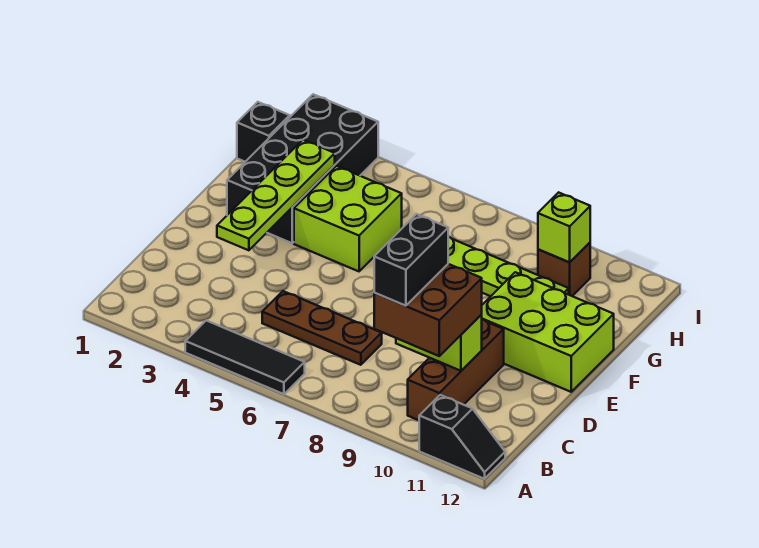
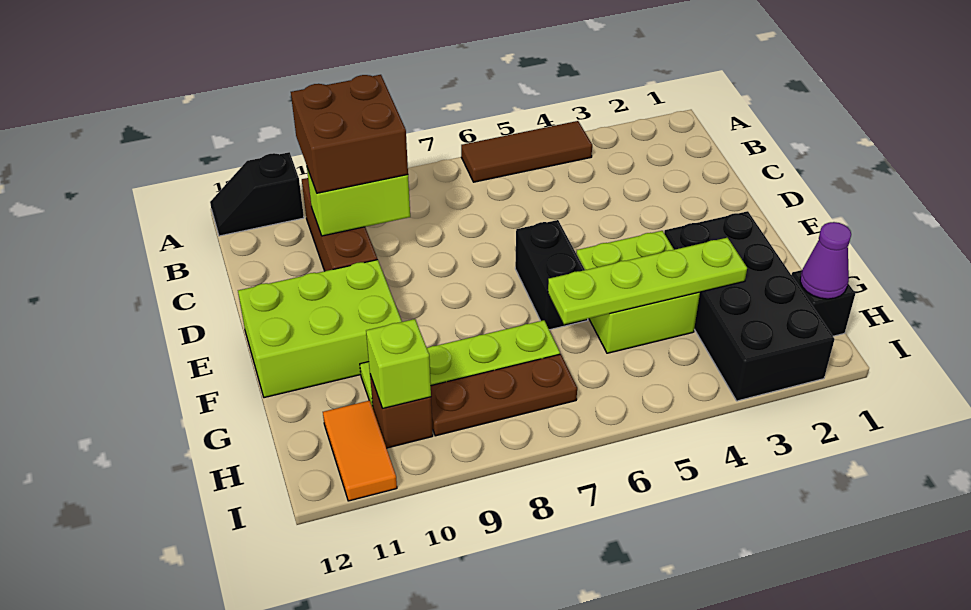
black tile A4:A6 level 1 -> brown tile A4:A6 level 1
black brick B9:C9 level 4 -> black brick E6:F6 level 1
brown plate C5:C7 level 1 -> brown plate H7:H9 level 1
lime plate D3:G3 level 2 -> lime plate G3:G6 level 2
none -> purple cone H1 level 2
none -> orange tile H11:I11 level 1

